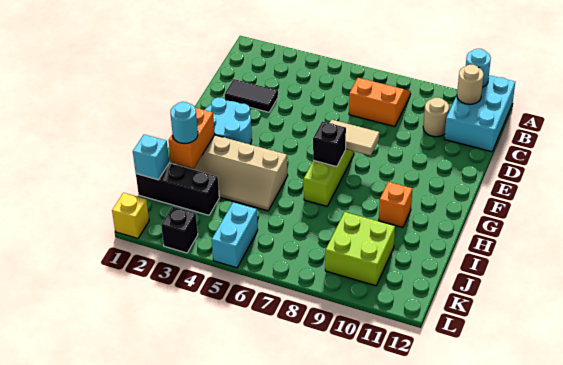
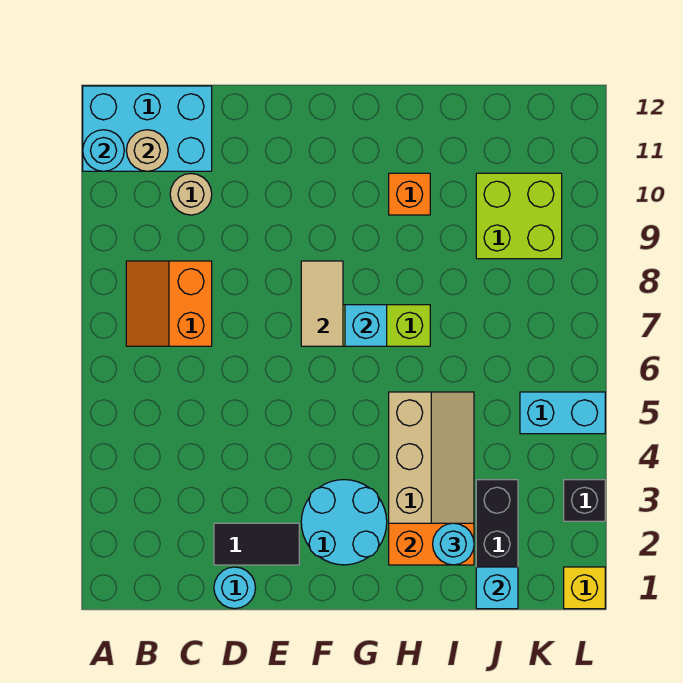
none -> cyan round brick D1 level 1
black tile D2:D3 level 1 -> black tile D2:E2 level 1
black brick G7 level 2 -> cyan brick G7 level 2

